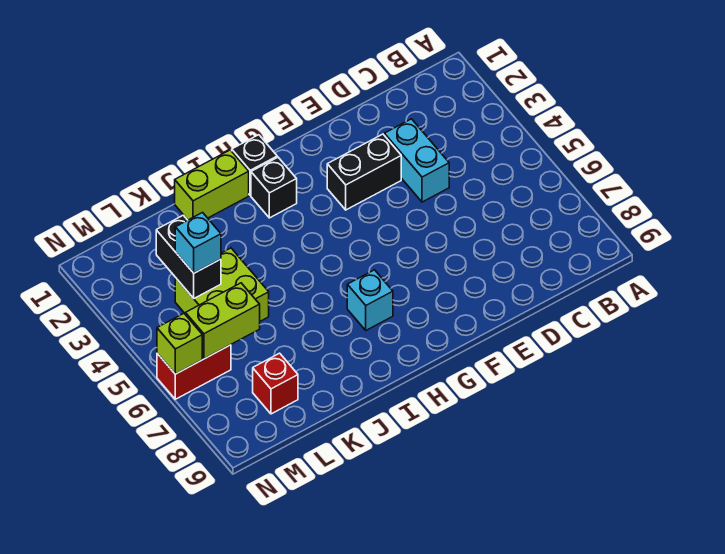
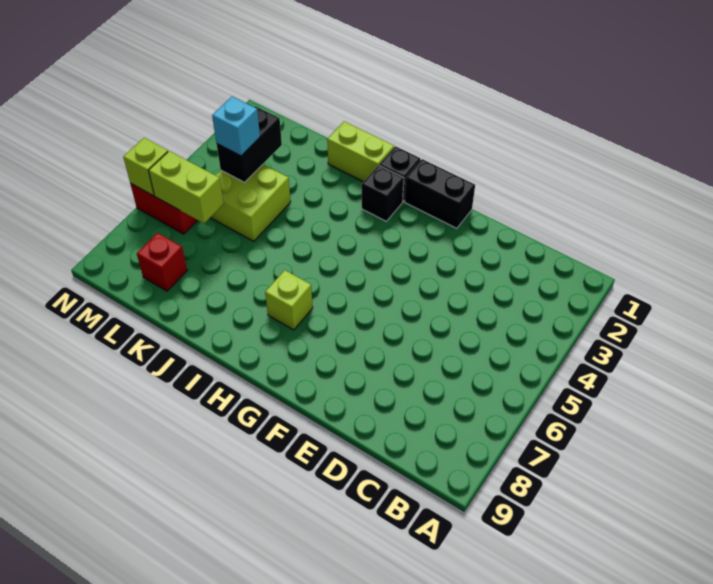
cyan brick D3:D4 level 1 -> none
black brick E3:F3 level 1 -> black brick F1:G1 level 1
cyan brick H7 level 1 -> lime brick H7 level 1

